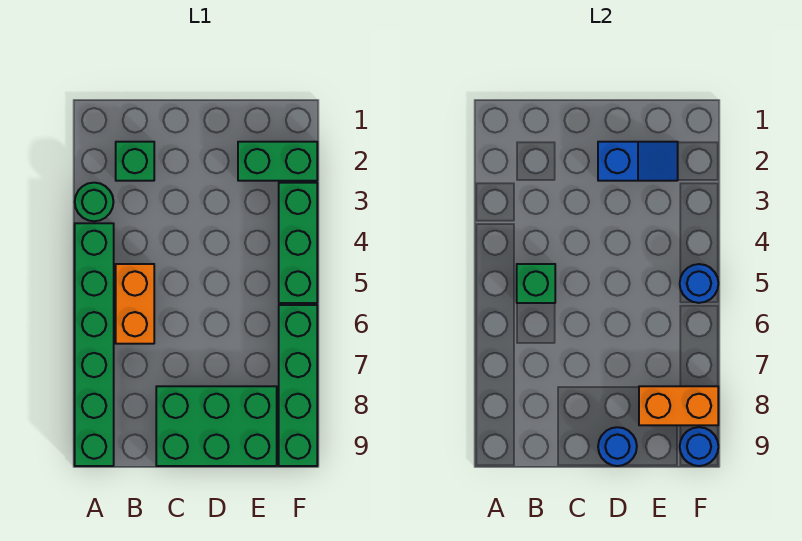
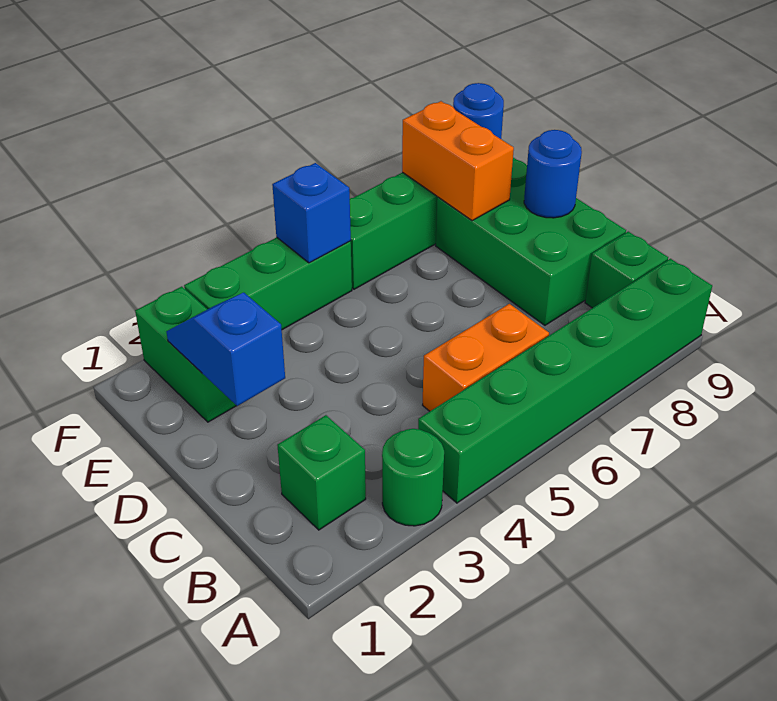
green brick B5 level 2 -> green brick B9 level 1
blue round brick F5 level 2 -> blue brick F5 level 2

